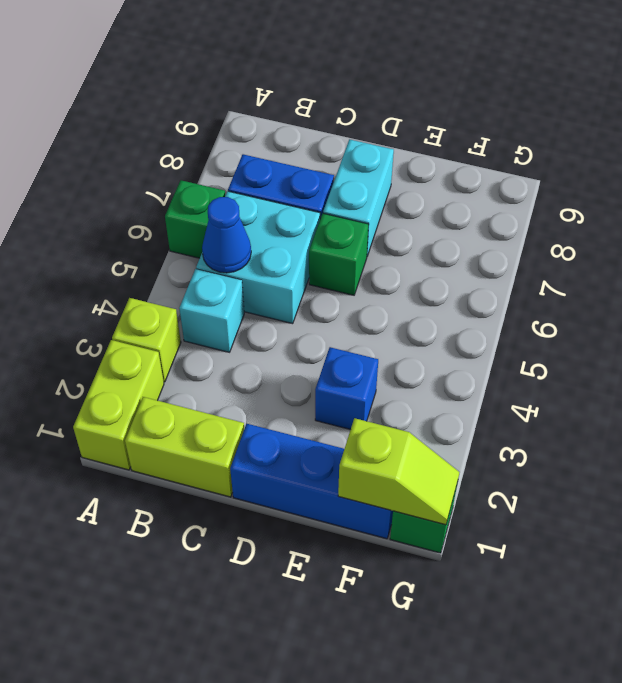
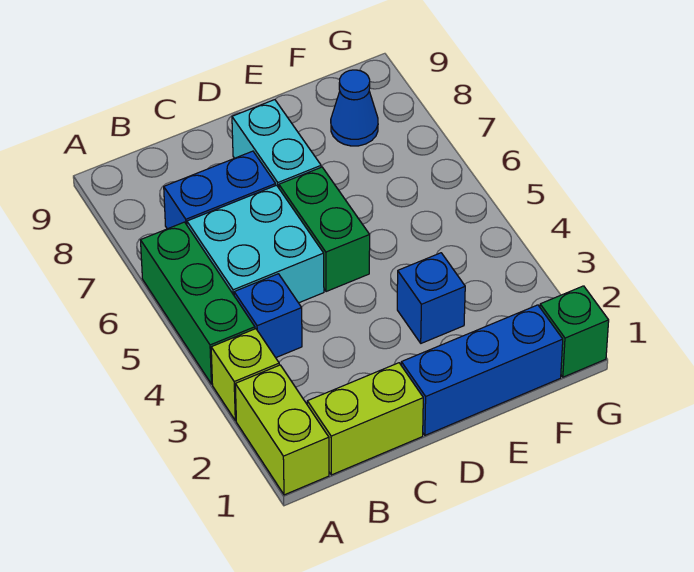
green brick A6 level 1 -> green brick A4:A6 level 1
cyan brick B4 level 1 -> blue brick B4 level 1
blue cone B5 level 2 -> blue cone F8 level 1
green brick D6 level 1 -> green brick D5:D6 level 1
lime slope F1:G1 level 2 top F -> none

